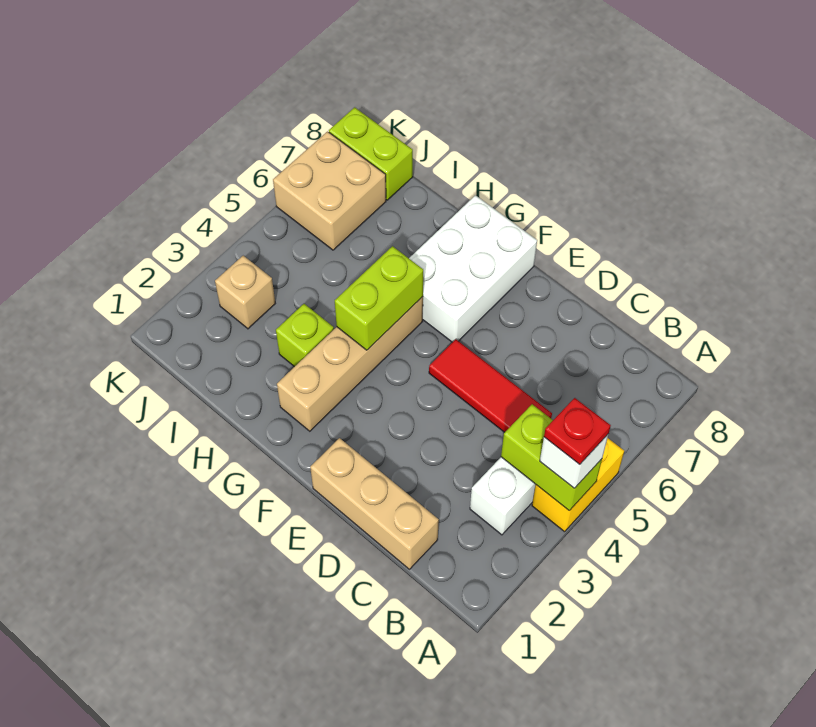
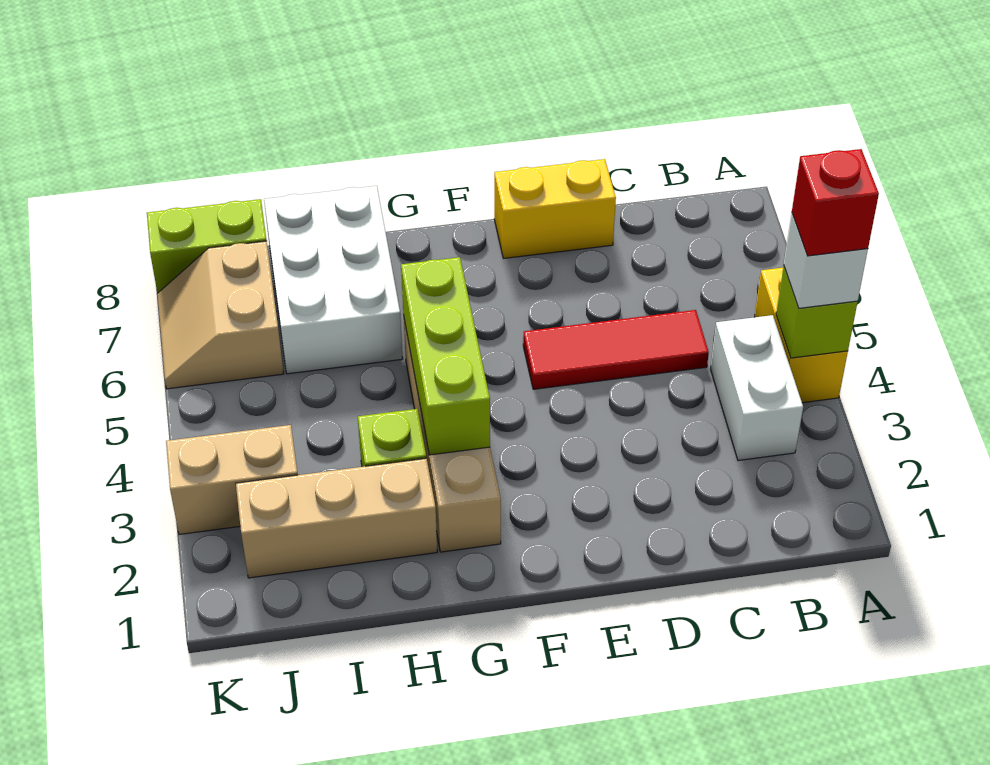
lime brick A4:B4 level 2 -> lime brick A4 level 2
red plate A4 level 4 -> red brick A4 level 4
tan brick C1:E1 level 1 -> tan brick H2:J2 level 1
none -> yellow brick D8:E8 level 1
white brick F6:G8 level 1 -> white brick H6:I8 level 1
lime brick G4:G5 level 2 -> lime brick G3:G5 level 2
tan brick J3 level 1 -> tan brick J3:K3 level 1
tan brick J6:K7 level 1 -> tan slope J6:K7 level 1 top J

